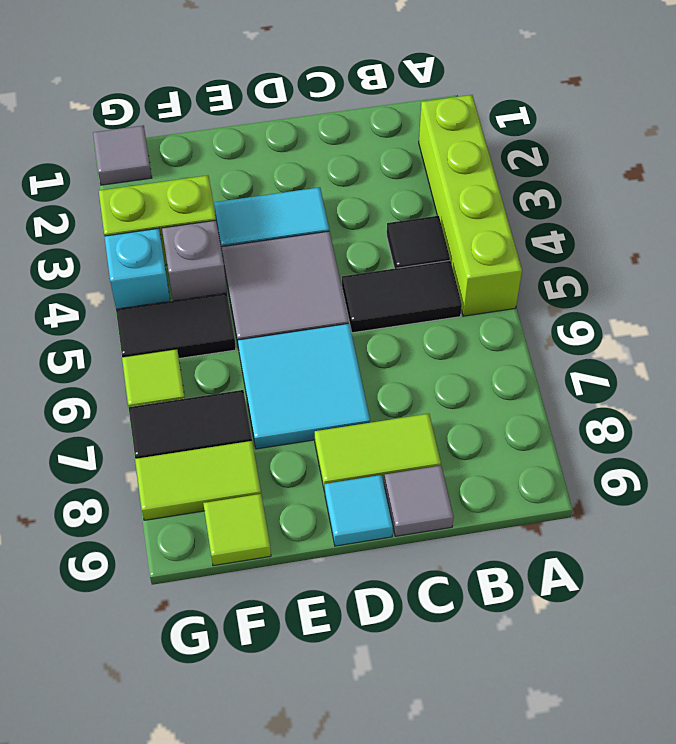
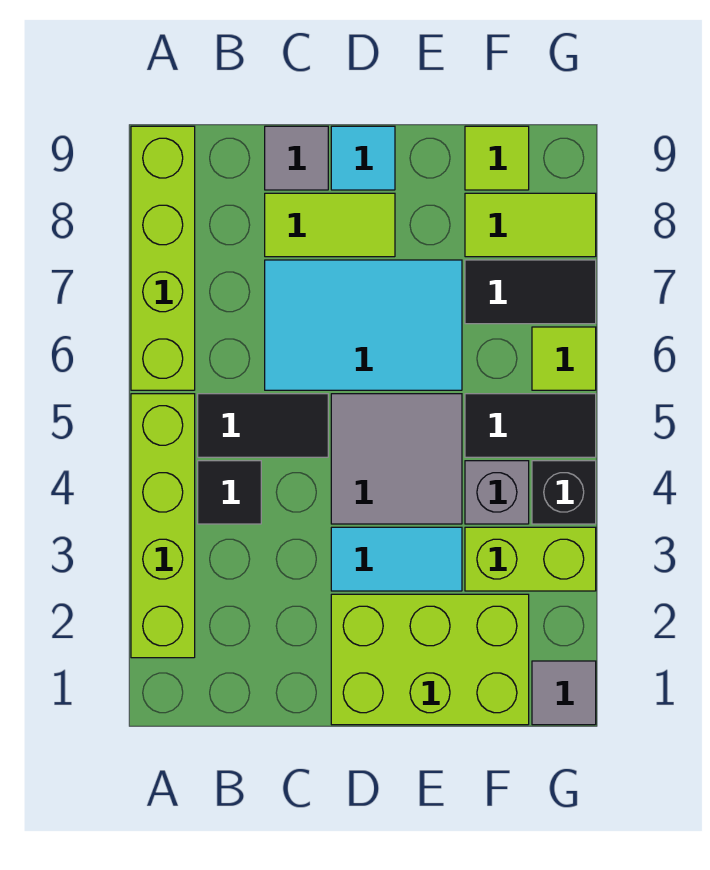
none -> lime brick A6:A9 level 1
none -> lime brick D1:F2 level 1
cyan tile D6:E7 level 1 -> cyan tile C6:E7 level 1
cyan brick G4 level 1 -> black brick G4 level 1

